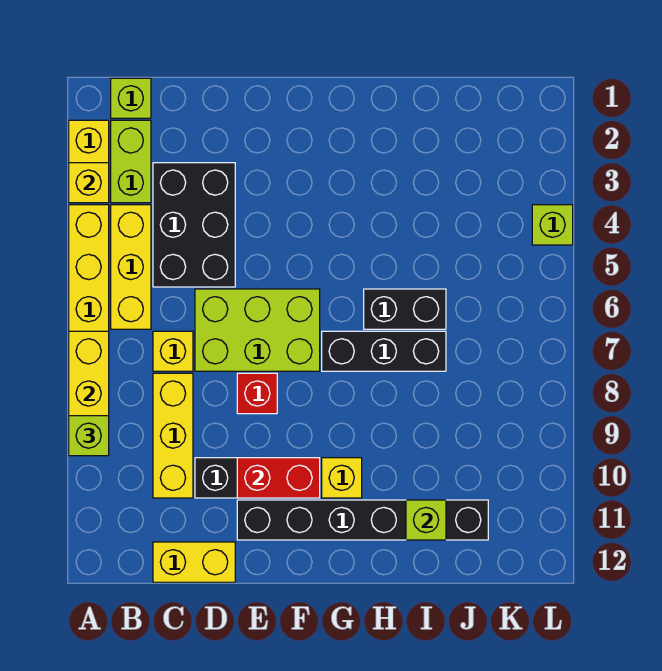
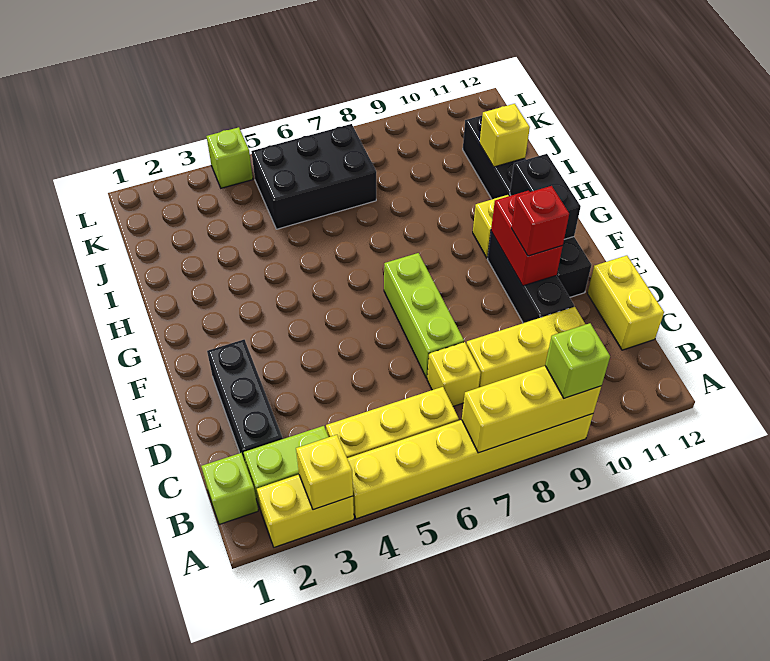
black brick C3:D5 level 1 -> black brick J5:K7 level 1
lime brick D6:F7 level 1 -> lime brick D7:F7 level 1
red brick E8 level 1 -> red brick E10 level 3
black brick G7:I7 level 1 -> black brick C2:E2 level 1
black brick H6:I6 level 1 -> black brick F11:G11 level 2
lime brick I11 level 2 -> yellow brick I11 level 2

